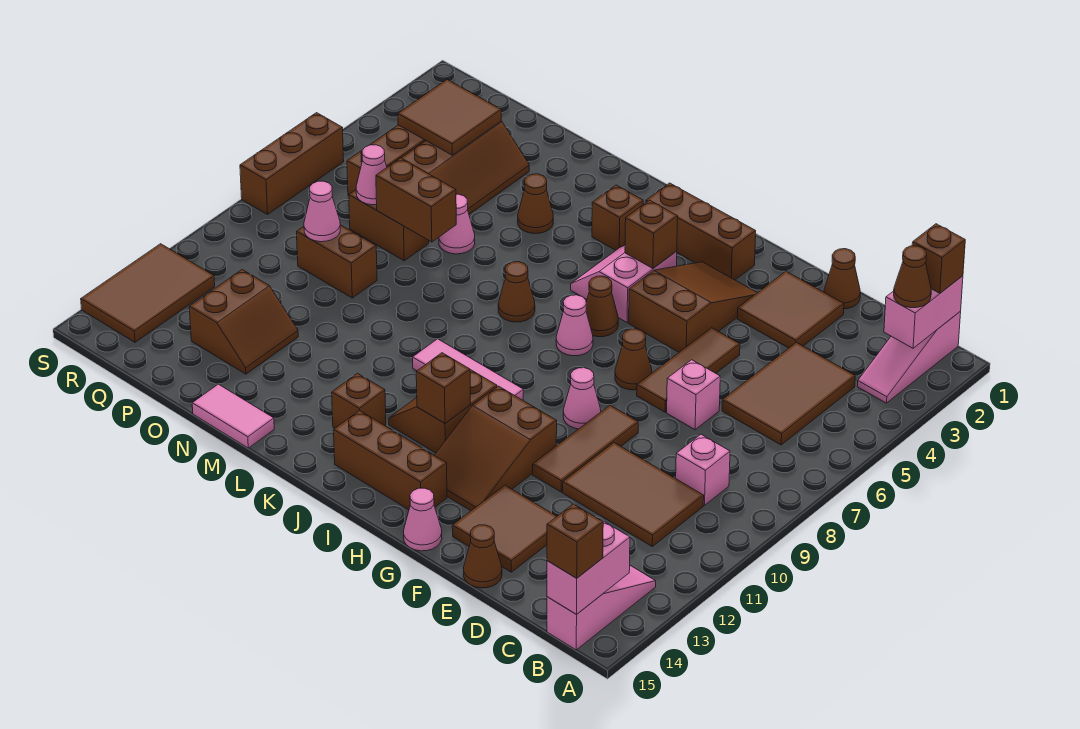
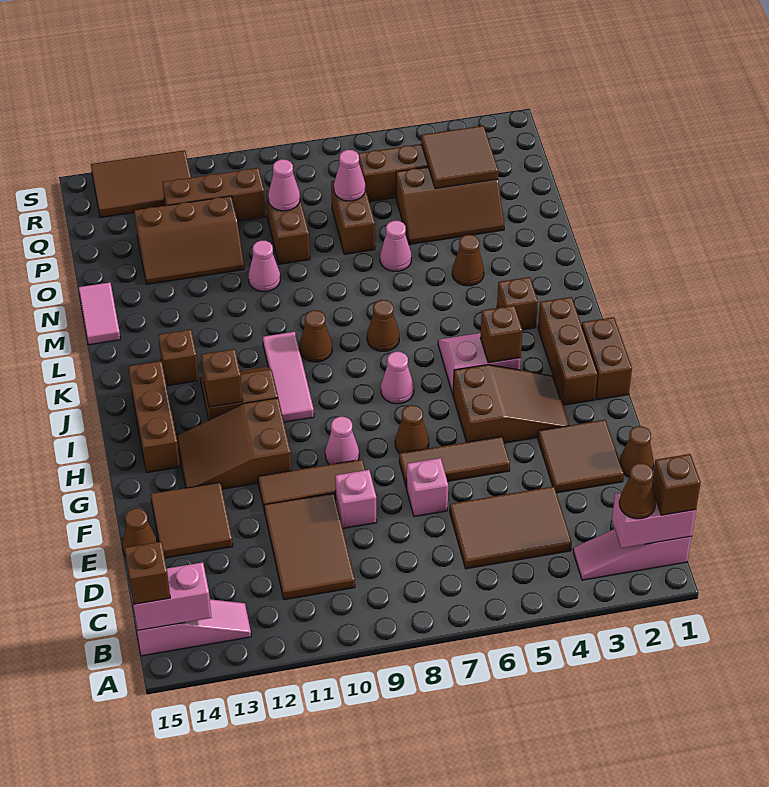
pink brick C9 level 1 -> pink brick E9 level 1
pink cone G15 level 1 -> pink cone N10 level 1
brown cone I6 level 1 -> brown cone K9 level 1
brown brick N7:O7 level 2 -> brown brick H1:I1 level 1
brown slope O12:P13 level 1 top P -> brown slope O11:P13 level 1 top P
brown brick S6:S8 level 1 -> brown brick Q10:Q12 level 1

